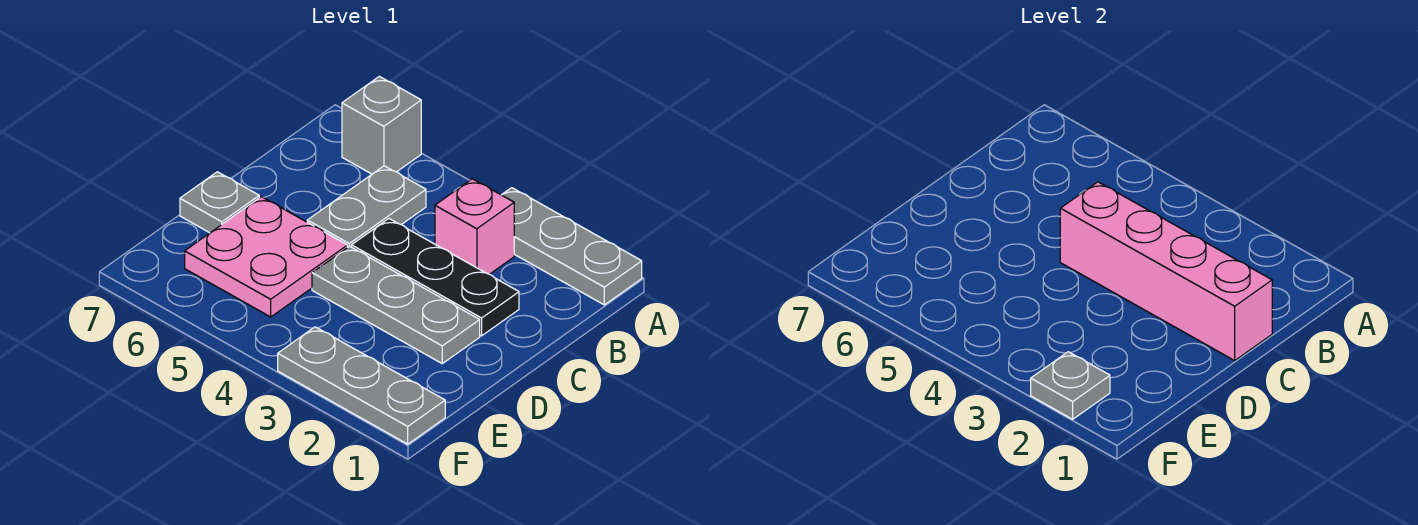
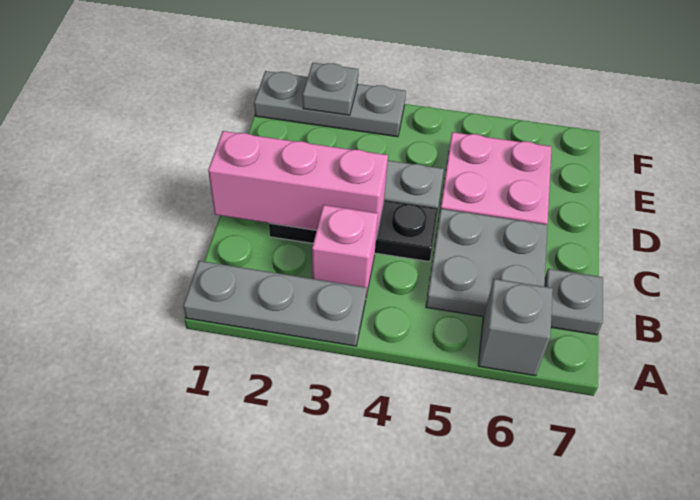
grey plate B5:C5 level 1 -> grey plate B5:C6 level 1
pink brick C1:C4 level 2 -> pink brick C1:C3 level 2
grey plate D7 level 1 -> grey plate B7 level 1

